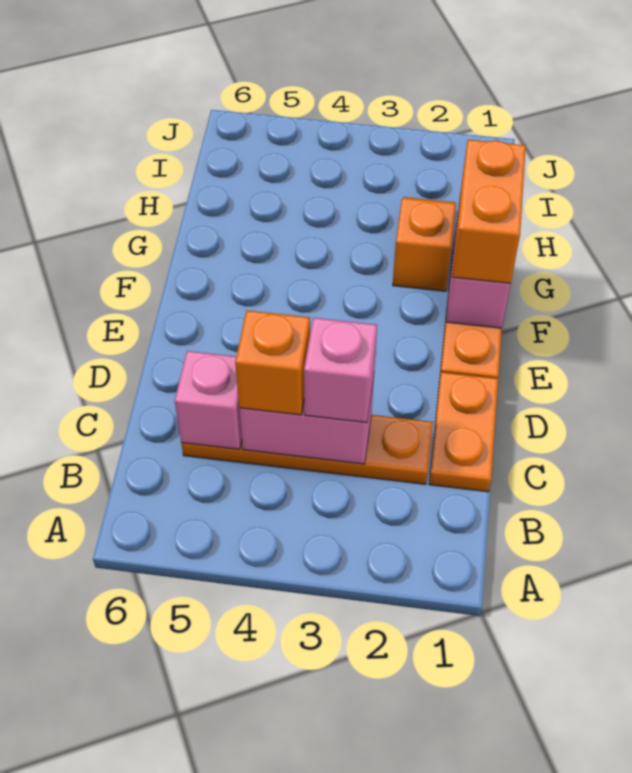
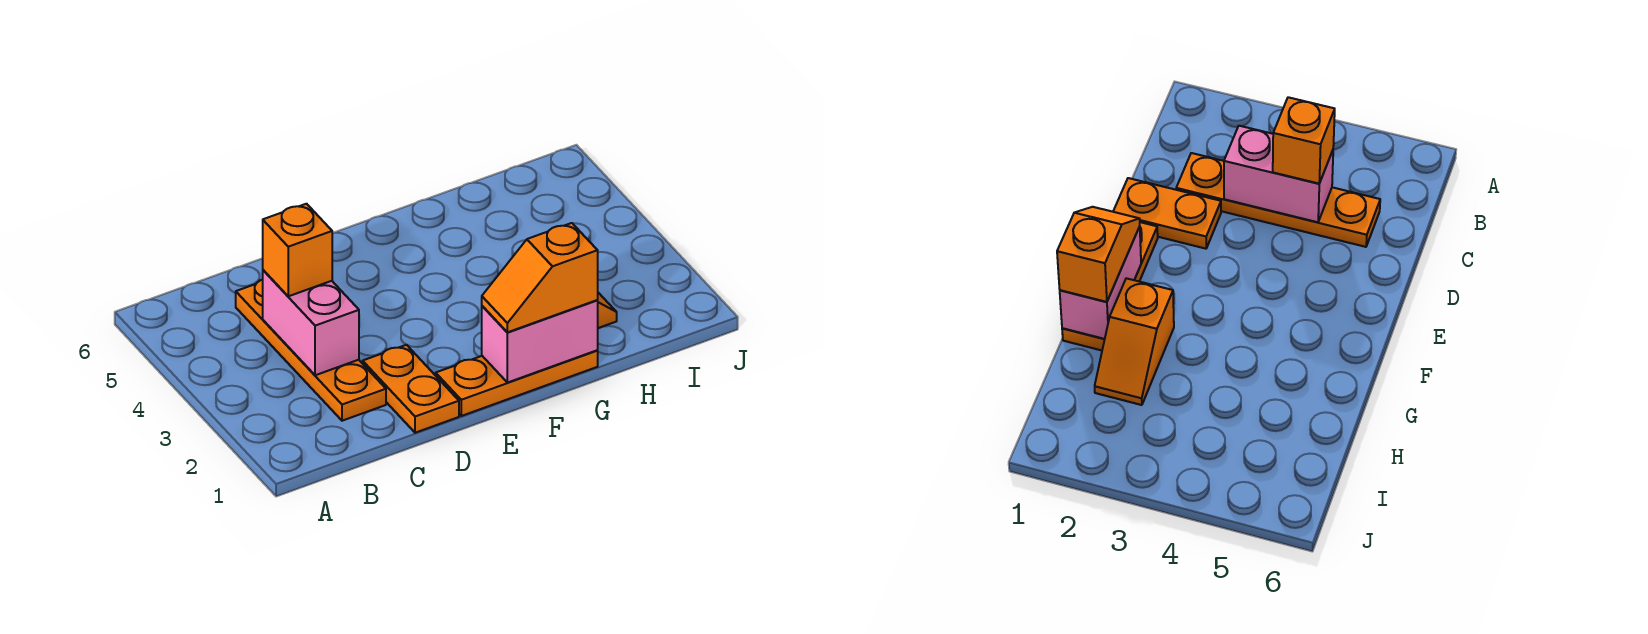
orange plate C1:D1 level 1 -> orange plate D1:D2 level 1
pink brick C3 level 3 -> none
pink brick C5 level 2 -> none
orange brick F1:G1 level 3 -> orange slope F1:G1 level 3 top G

